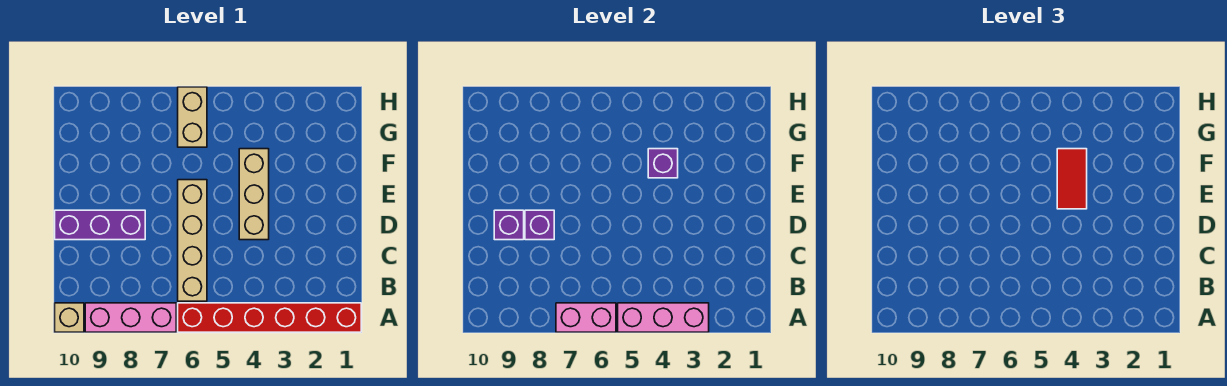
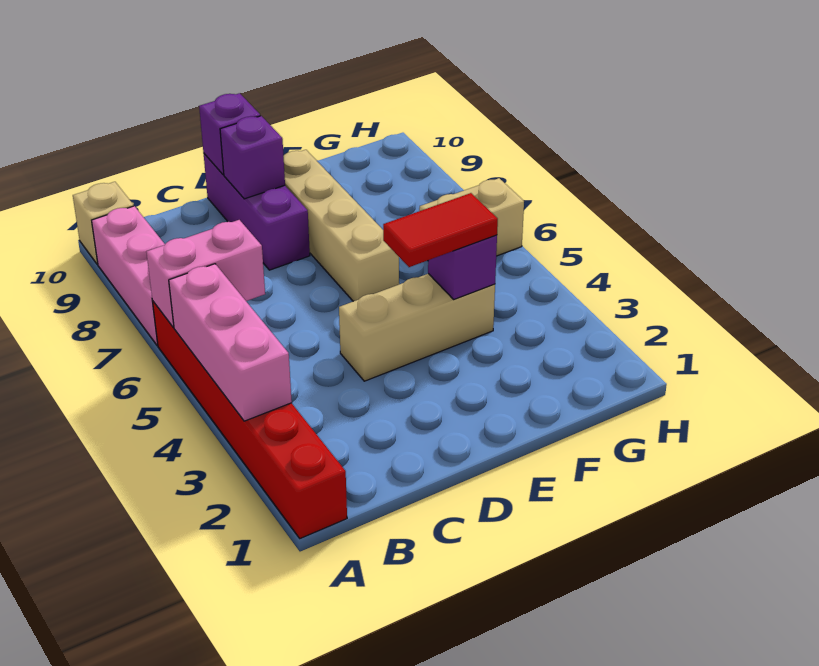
pink brick A6:A7 level 2 -> pink brick A6:B6 level 2
tan brick B6:E6 level 1 -> tan brick E6:E9 level 1
purple brick D8 level 2 -> purple brick D10 level 2

